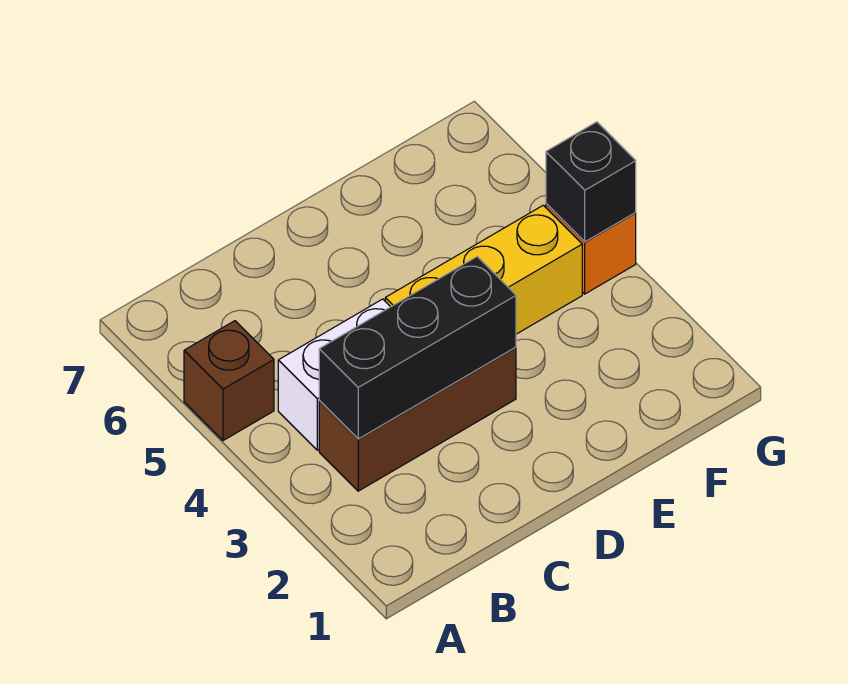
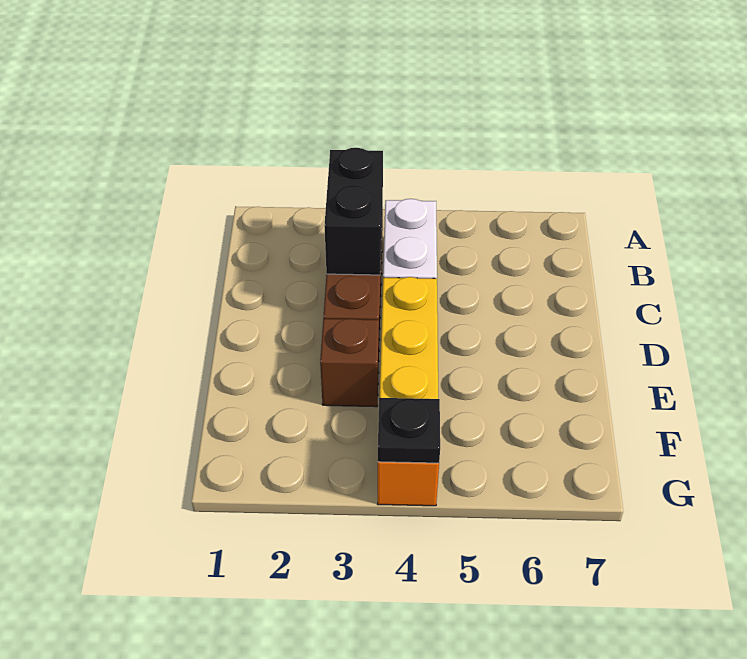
brown brick A5 level 1 -> brown brick E3 level 1
black brick B3:D3 level 2 -> black brick B3:C3 level 2
black brick G4 level 2 -> black plate G4 level 2

